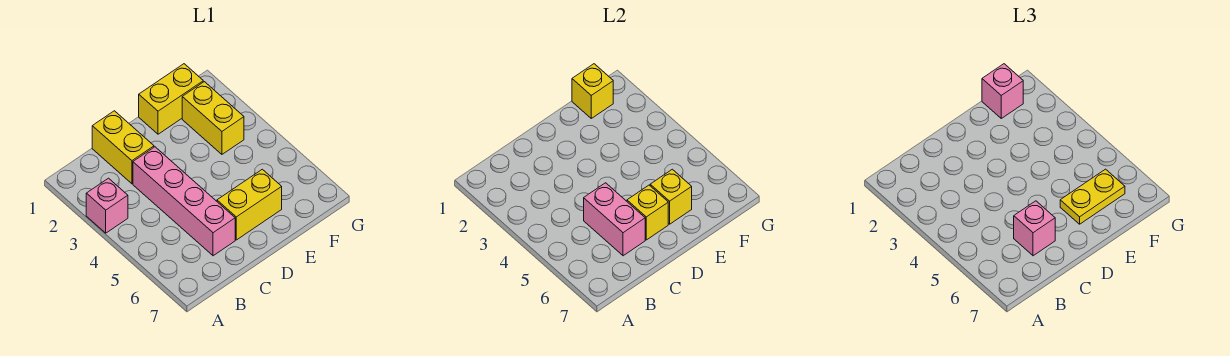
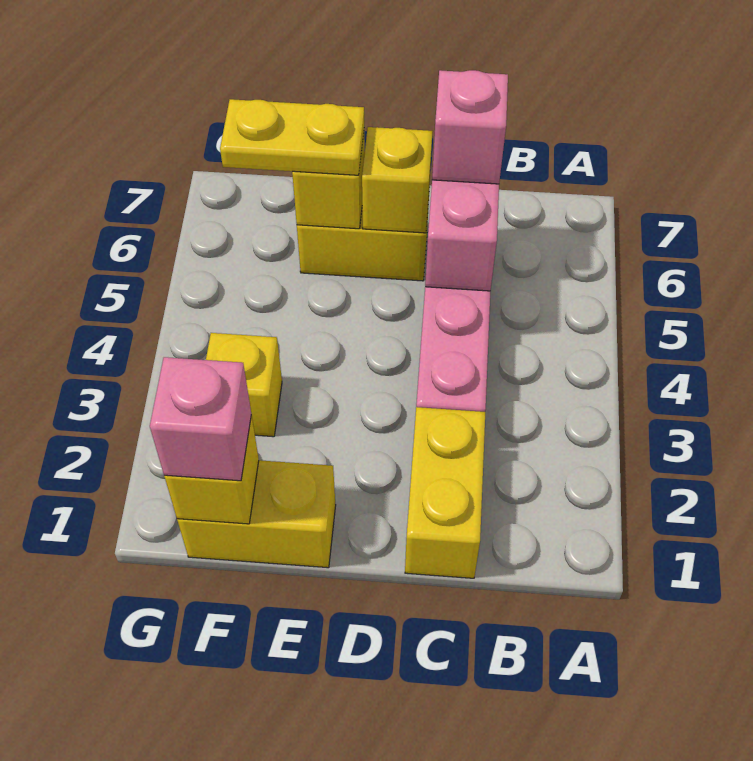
pink brick A3 level 1 -> none
yellow brick F2:F3 level 1 -> yellow brick F3 level 1

